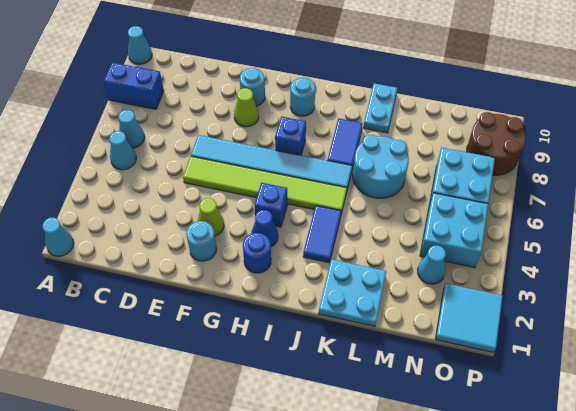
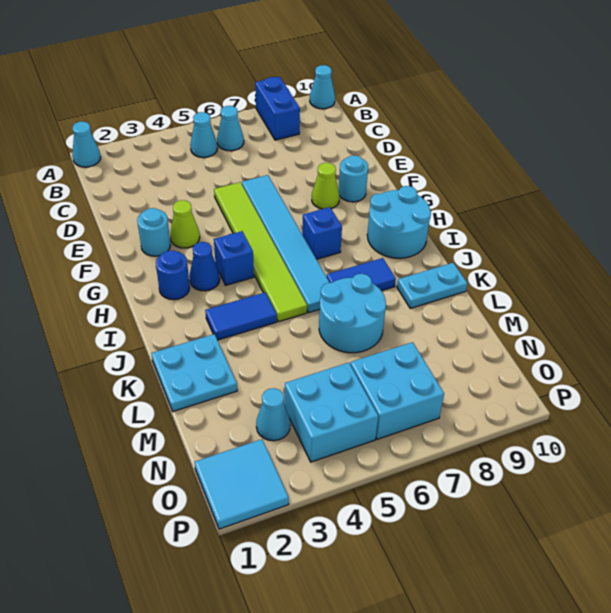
cyan round brick H9 level 1 -> cyan round brick H9:I10 level 1
brown round brick O8:P9 level 1 -> none

